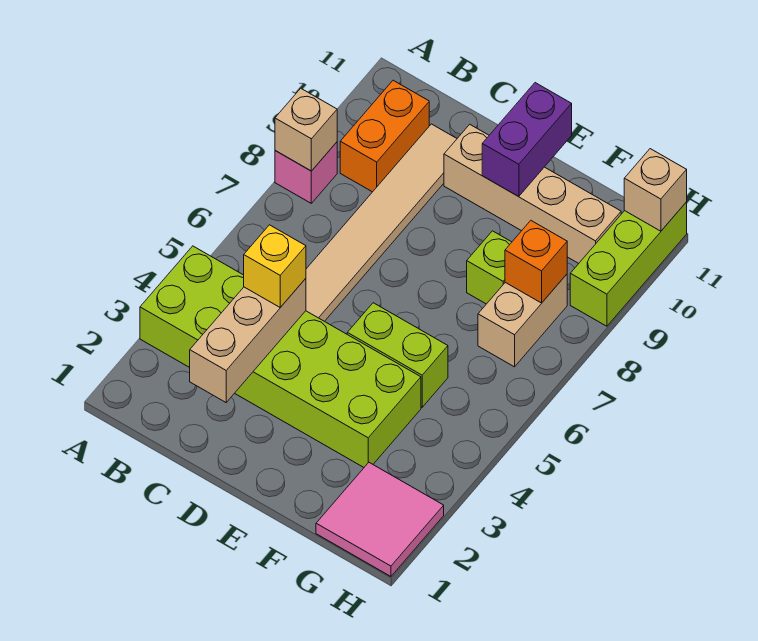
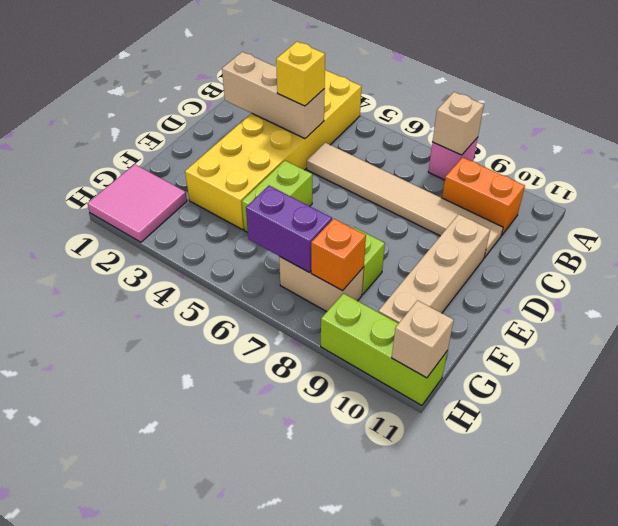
lime brick A3:F4 level 1 -> yellow brick A3:F4 level 1
purple brick E10:E11 level 2 -> purple brick G6:G7 level 2

